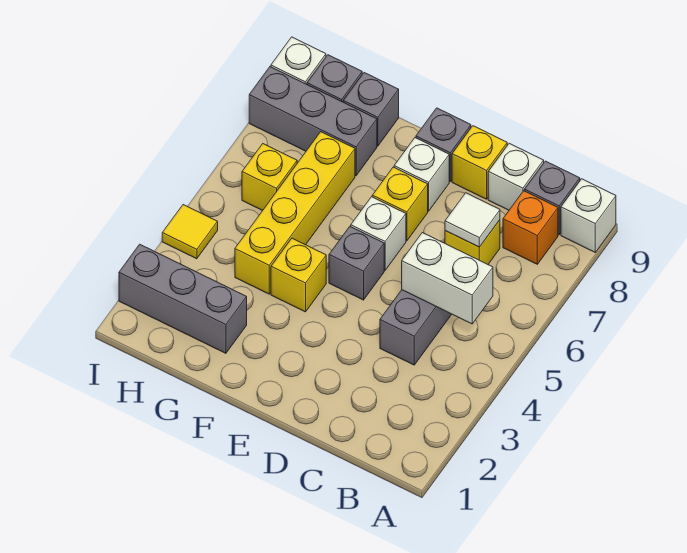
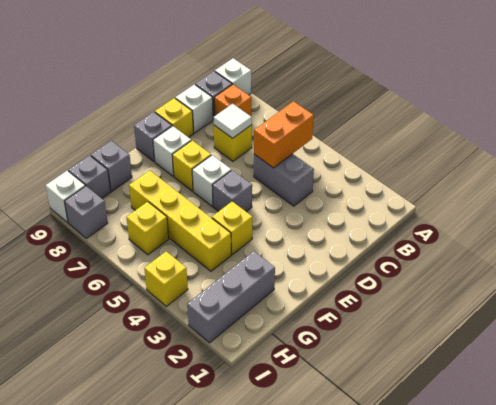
white brick B5:C5 level 2 -> orange brick B5:C5 level 2
grey brick G8:I8 level 1 -> grey brick I8 level 1
yellow tile I4 level 1 -> yellow brick I4 level 1

